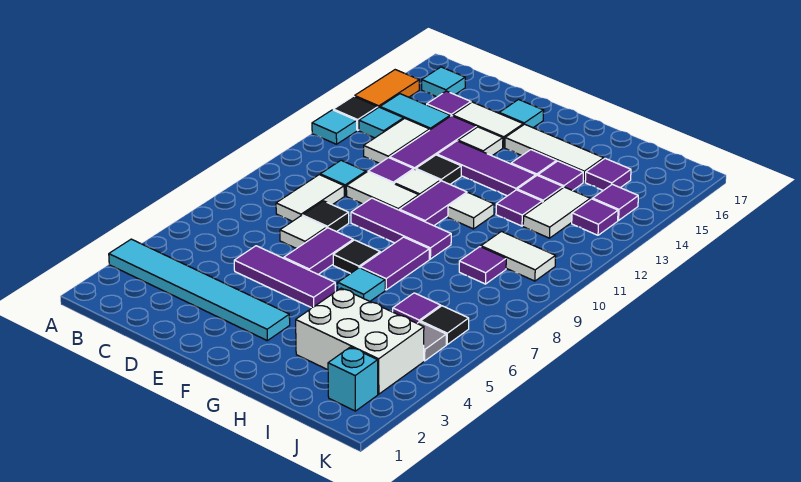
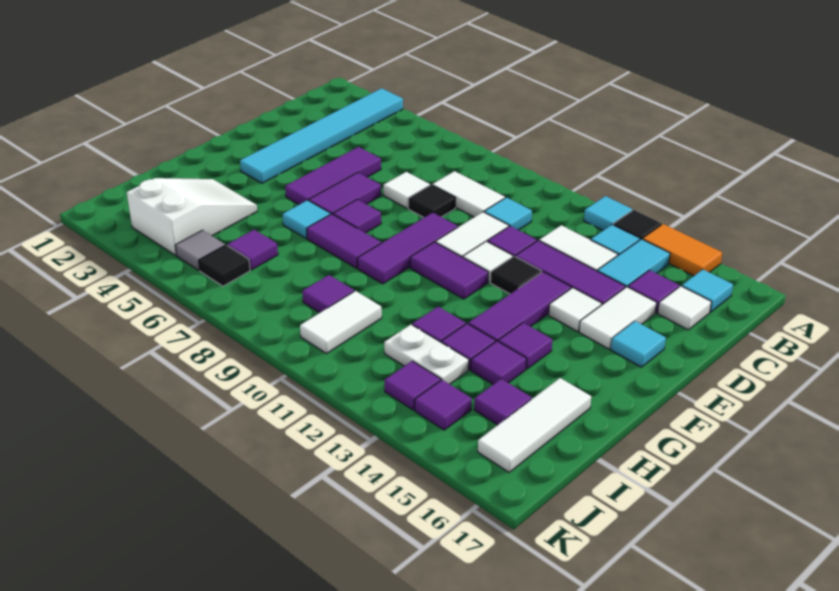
purple tile E6:E7 level 1 -> purple tile E6:F6 level 1
black tile F7 level 1 -> purple tile F7 level 1
white tile F15:H15 level 1 -> white tile H16:J16 level 1
white tile G11 level 1 -> white tile C16 level 1
white brick H3:J4 level 1 -> white slope H3:J4 level 1 top J
white tile I12:I13 level 1 -> white plate I12:I13 level 1
cyan brick J2 level 1 -> none

